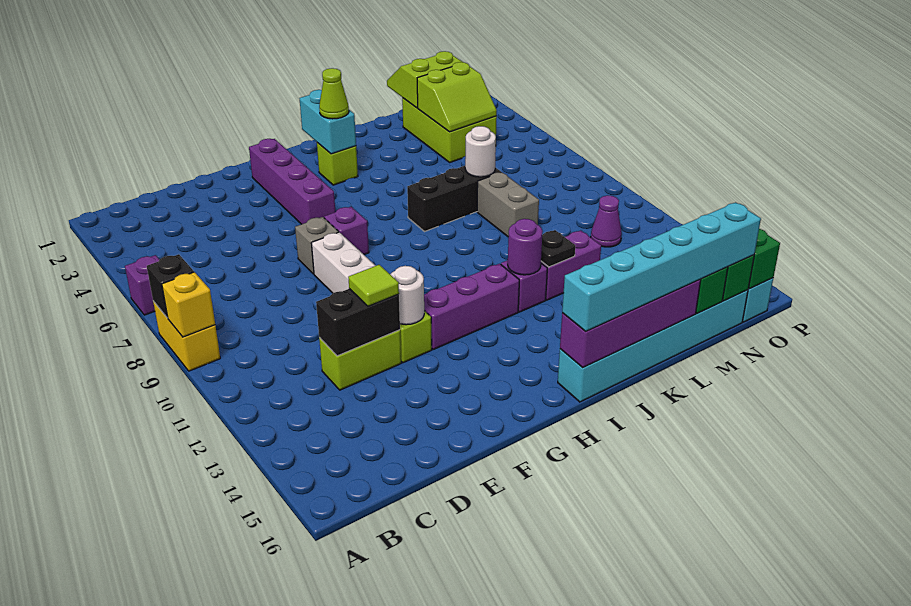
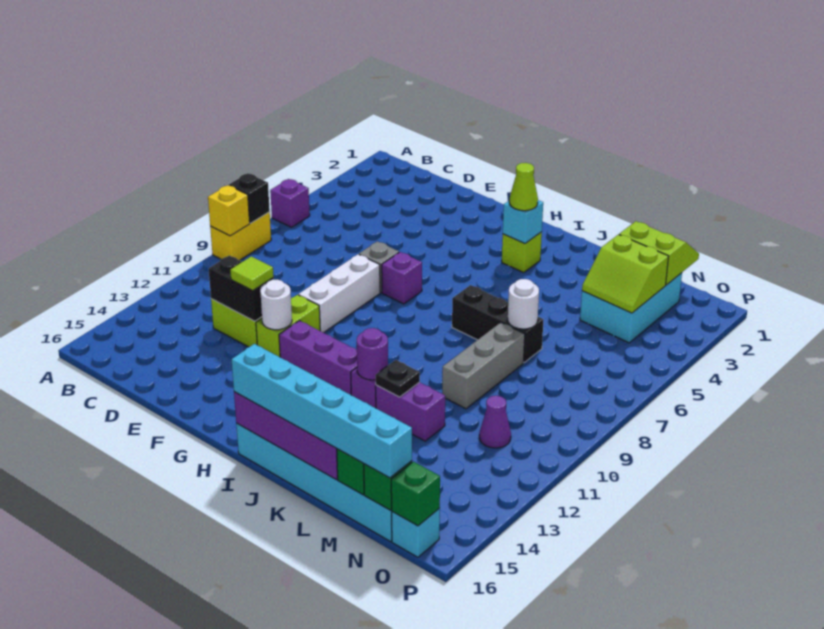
purple brick G2:G5 level 1 -> none
cyan brick I2:I3 level 2 -> cyan brick I3 level 2
grey brick L8:L9 level 1 -> grey brick L8:L10 level 1
lime brick M2:N4 level 1 -> cyan brick M2:N4 level 1

